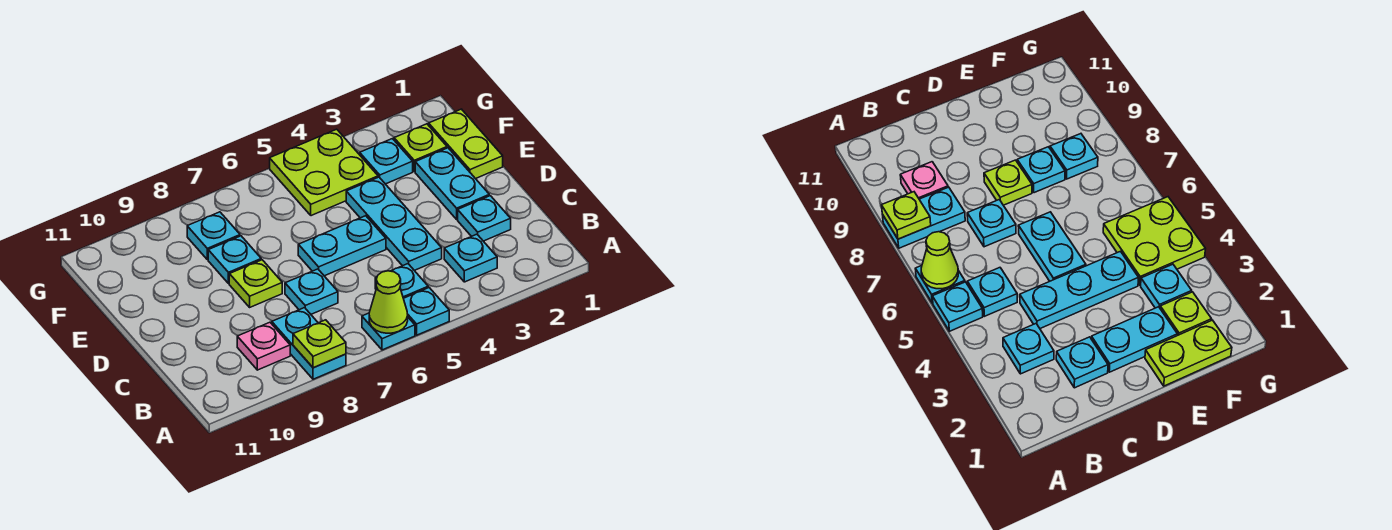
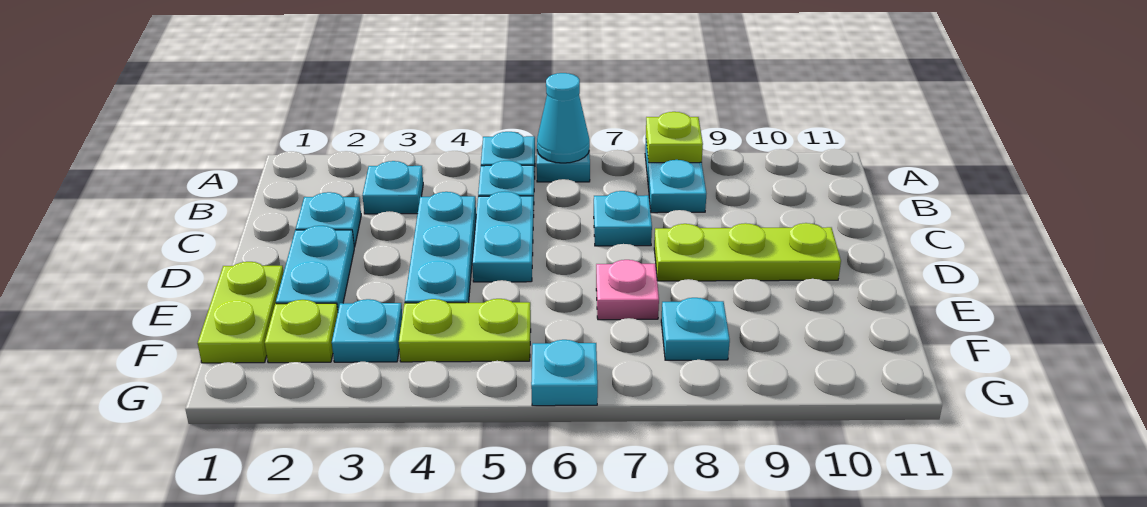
lime cone A6 level 2 -> cyan cone A6 level 2
pink plate B9 level 1 -> pink plate E7 level 1
cyan plate D5:D6 level 1 -> cyan plate C5:D5 level 1
lime plate D8 level 1 -> lime plate D8:D10 level 1
cyan plate E8 level 1 -> cyan plate G6 level 1
lime plate F4:G5 level 1 -> lime plate F4:F5 level 1

